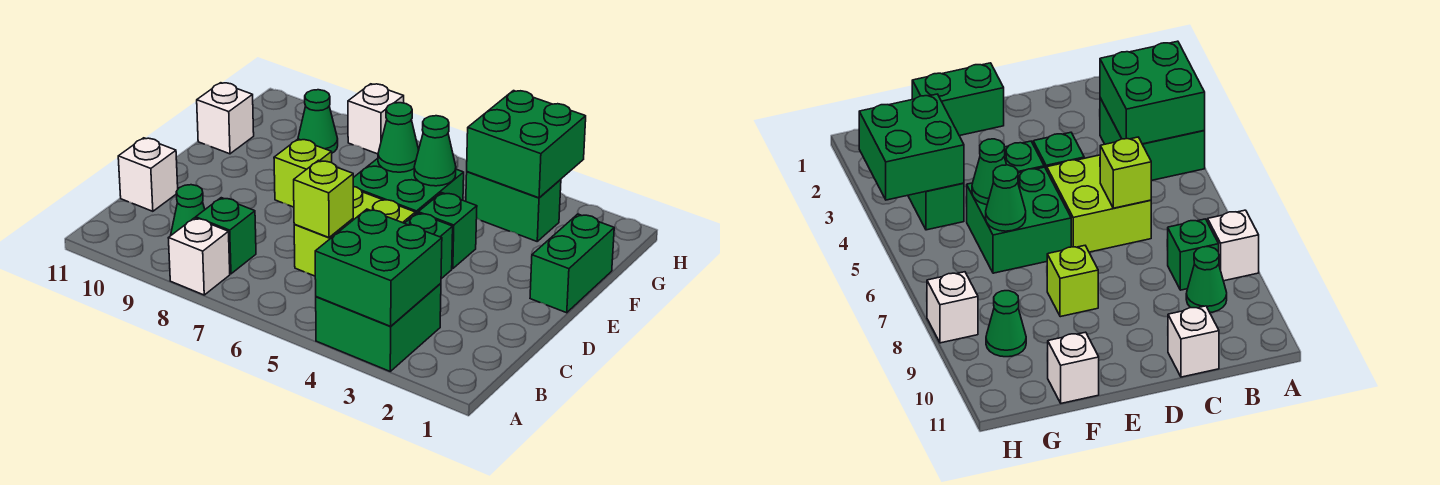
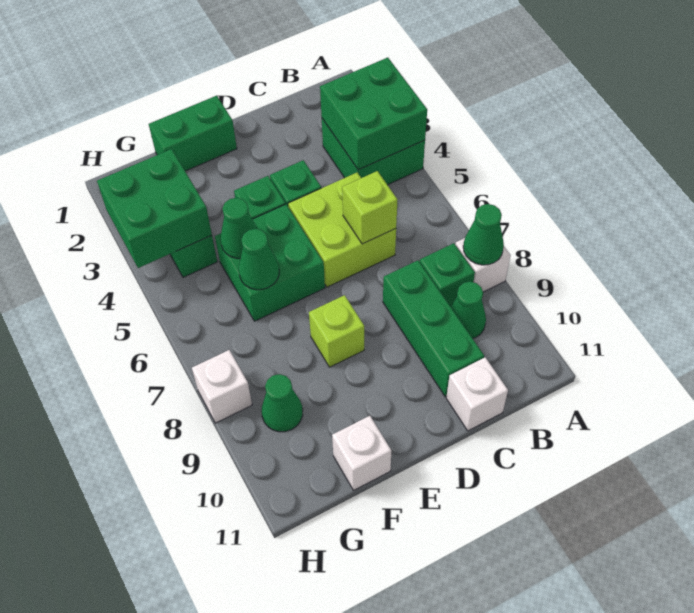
none -> green cone A8 level 2
none -> green brick C8:C10 level 1

